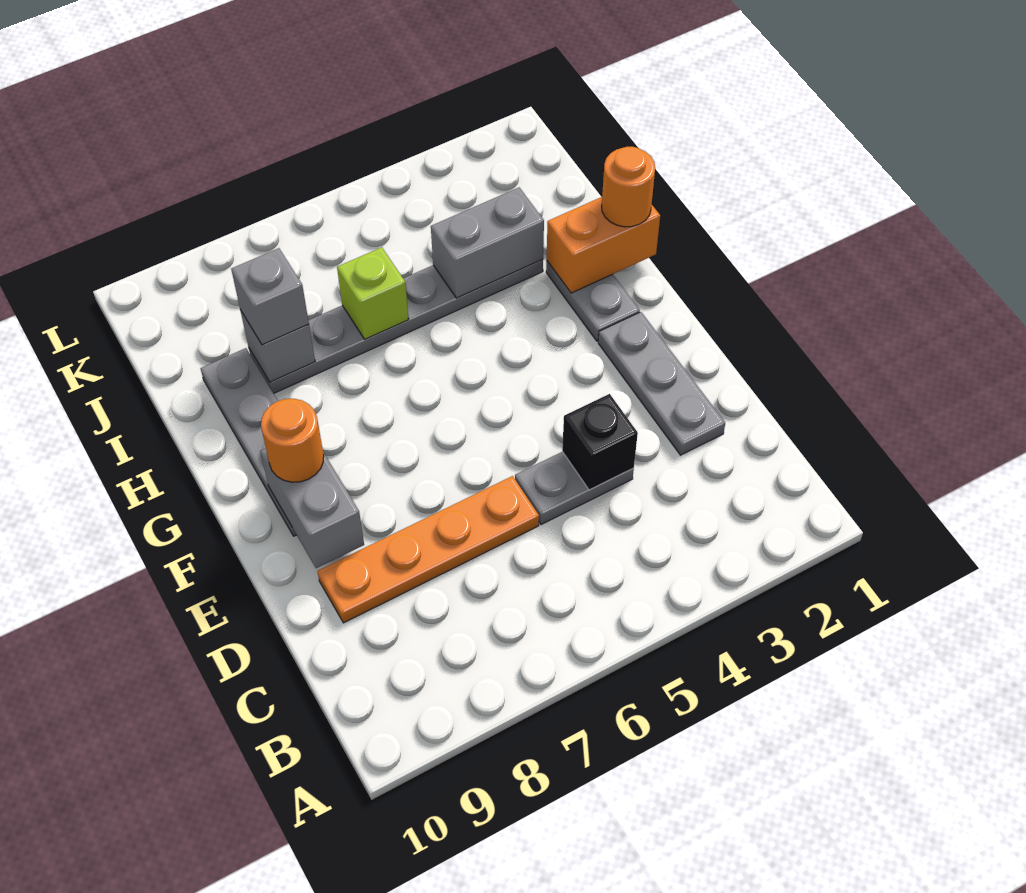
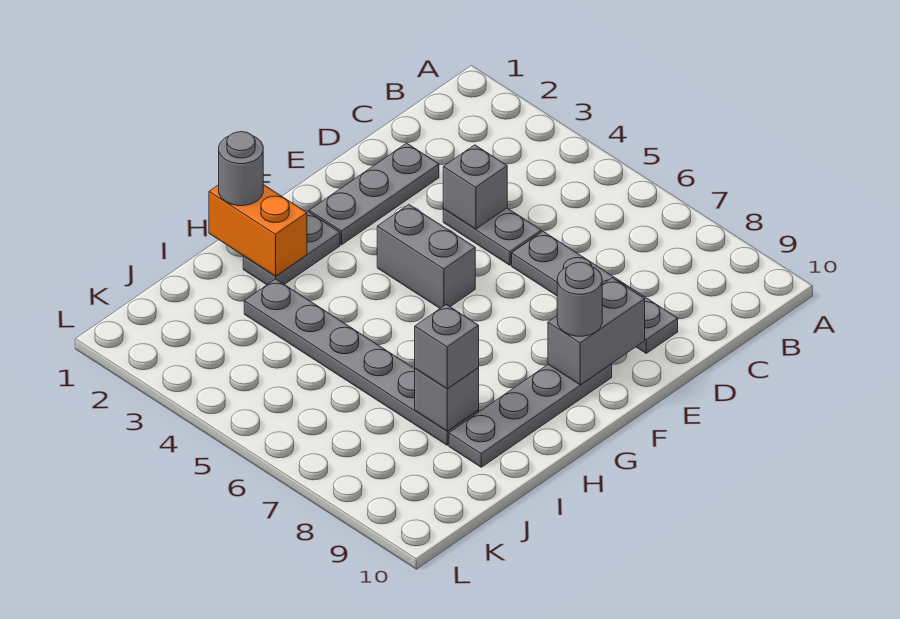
black brick D4 level 2 -> grey brick D4 level 2
orange plate D6:D9 level 1 -> grey plate D6:D9 level 1
orange round brick F9 level 3 -> grey round brick F9 level 3
orange round brick H1 level 3 -> grey round brick H1 level 3
grey brick I3:I4 level 2 -> grey brick F4:F5 level 1
lime brick I6 level 2 -> none

